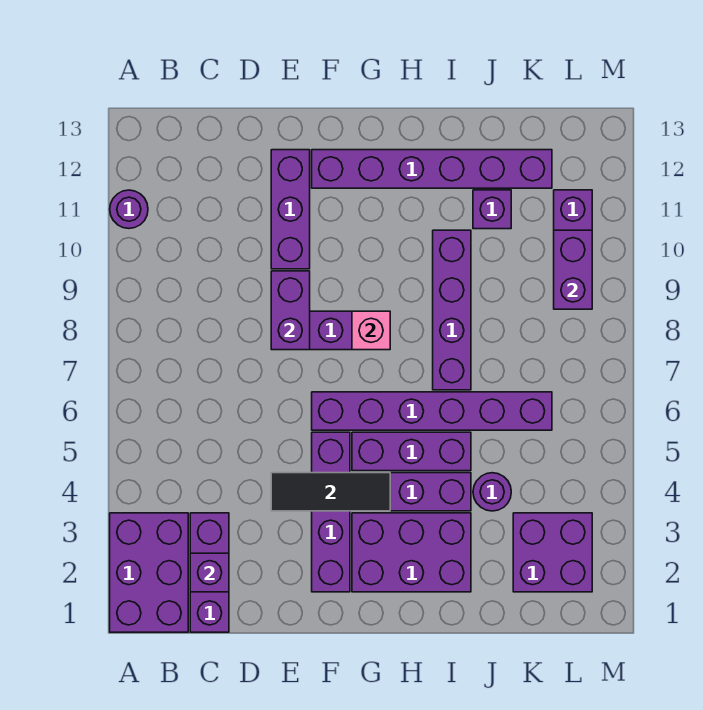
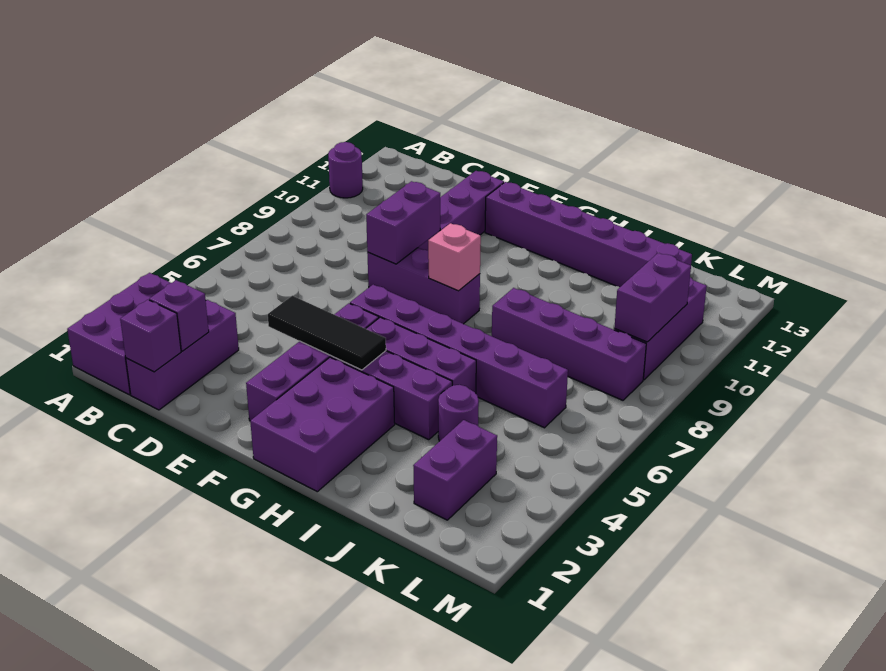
purple brick G2:I3 level 1 -> purple brick G1:H3 level 1
purple brick I7:I10 level 1 -> purple brick I8:L8 level 1
purple brick J11 level 1 -> purple brick C1 level 2
purple brick K2:L3 level 1 -> purple brick K2:K3 level 1

